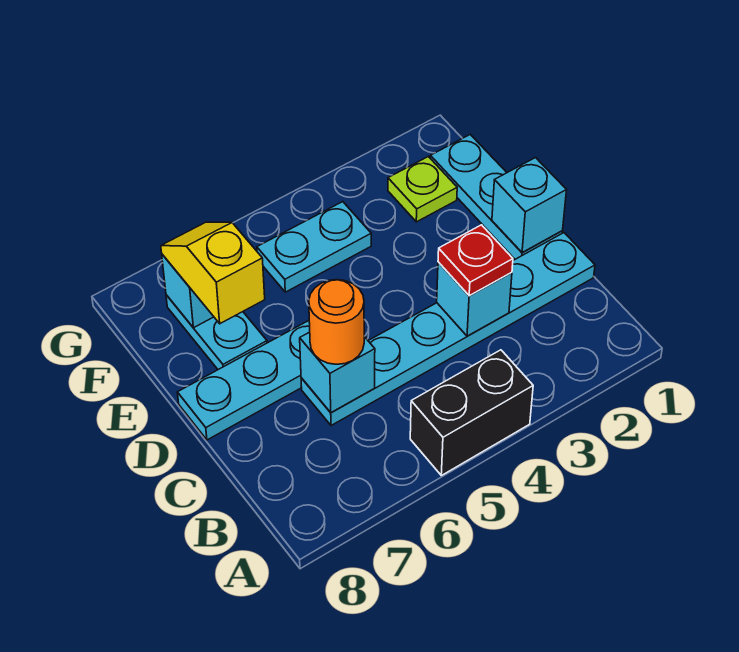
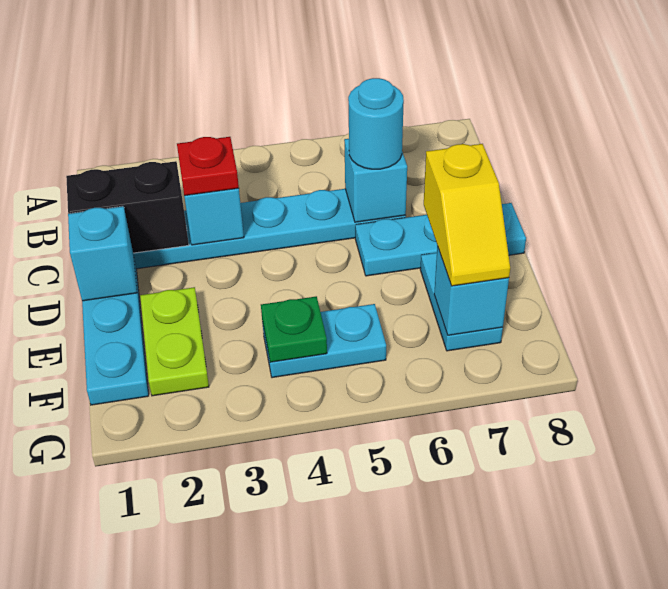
black brick A4:A5 level 1 -> black brick C1:C2 level 2
orange round brick C6 level 3 -> cyan round brick C6 level 3
lime plate F2 level 1 -> lime plate E2:F2 level 1
none -> green plate F4 level 2

